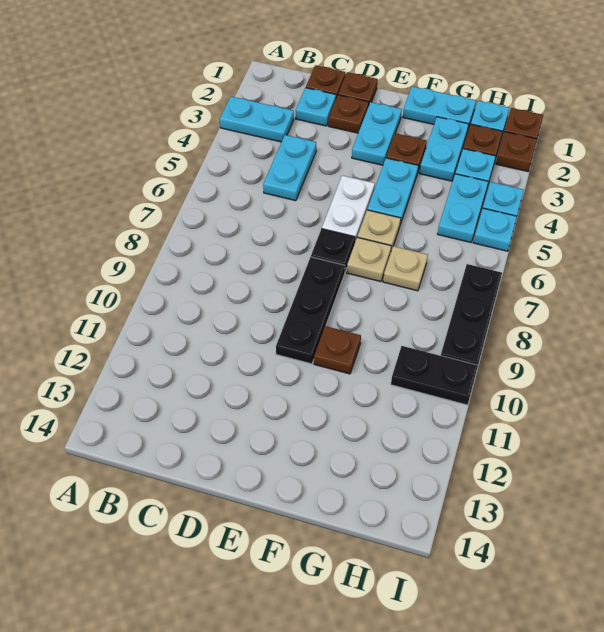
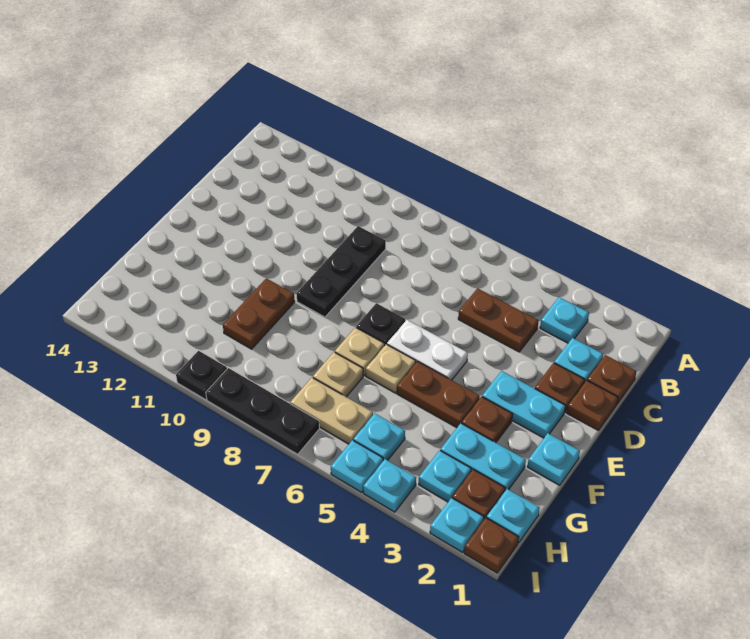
cyan plate A3:B3 level 1 -> cyan plate B3 level 1
cyan plate C4:C5 level 1 -> brown plate C4:C5 level 1
black plate E8:E10 level 1 -> black plate C9:E9 level 1
cyan plate F1:G1 level 1 -> cyan plate F1 level 1
cyan plate F4:F5 level 1 -> brown plate F4:F5 level 1
brown plate F10 level 1 -> brown plate F10:G10 level 1
cyan plate H4:H5 level 1 -> cyan plate H5 level 1
none -> tan plate H6:H7 level 1
black plate H10:I10 level 1 -> black plate I10 level 1
brown plate I2 level 1 -> cyan plate I2 level 1

